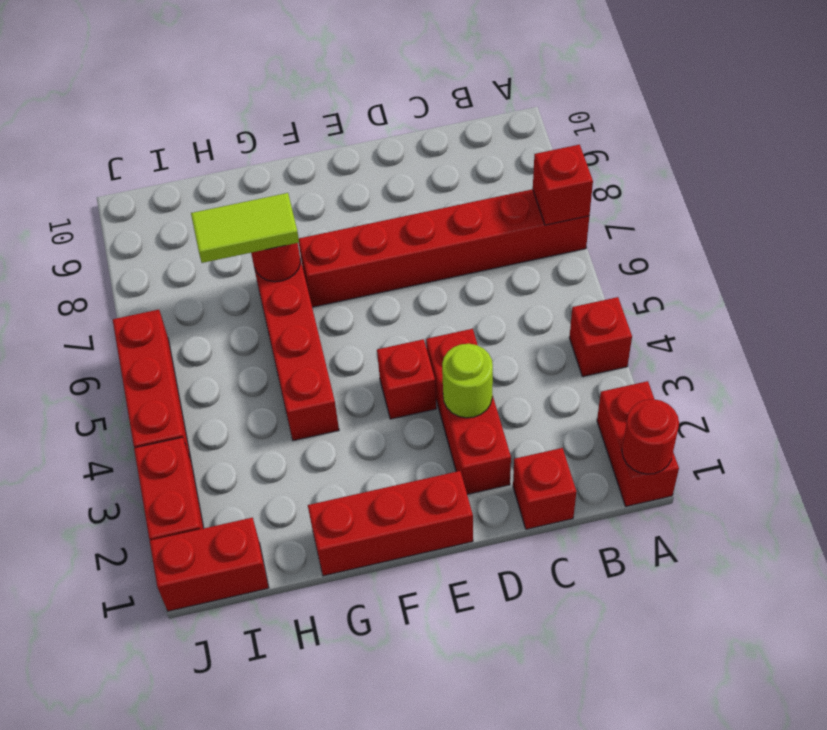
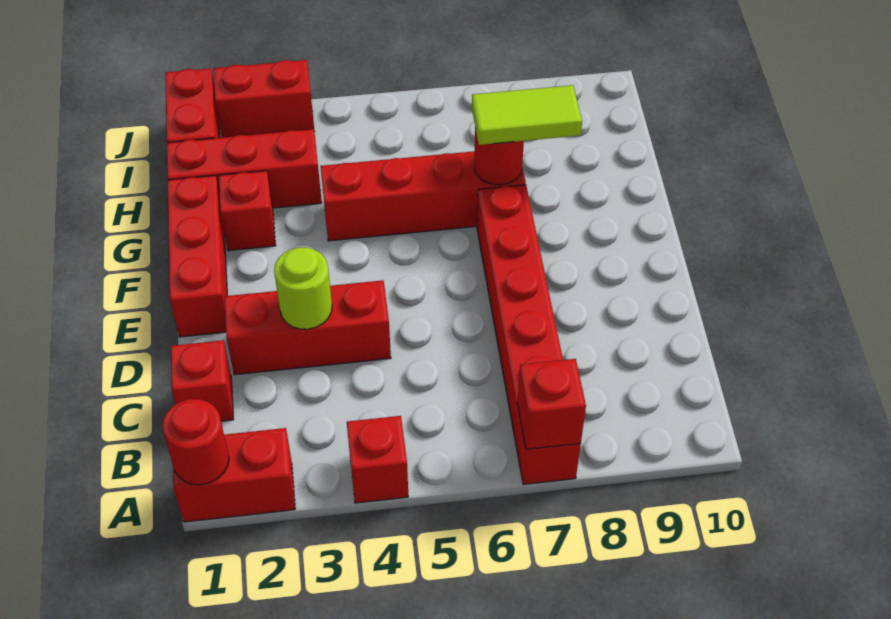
red brick E4 level 1 -> red brick G2 level 1
lime tile G7:H7 level 3 -> lime tile G7:G8 level 3
red brick J4:J6 level 1 -> red brick H1:H3 level 1

